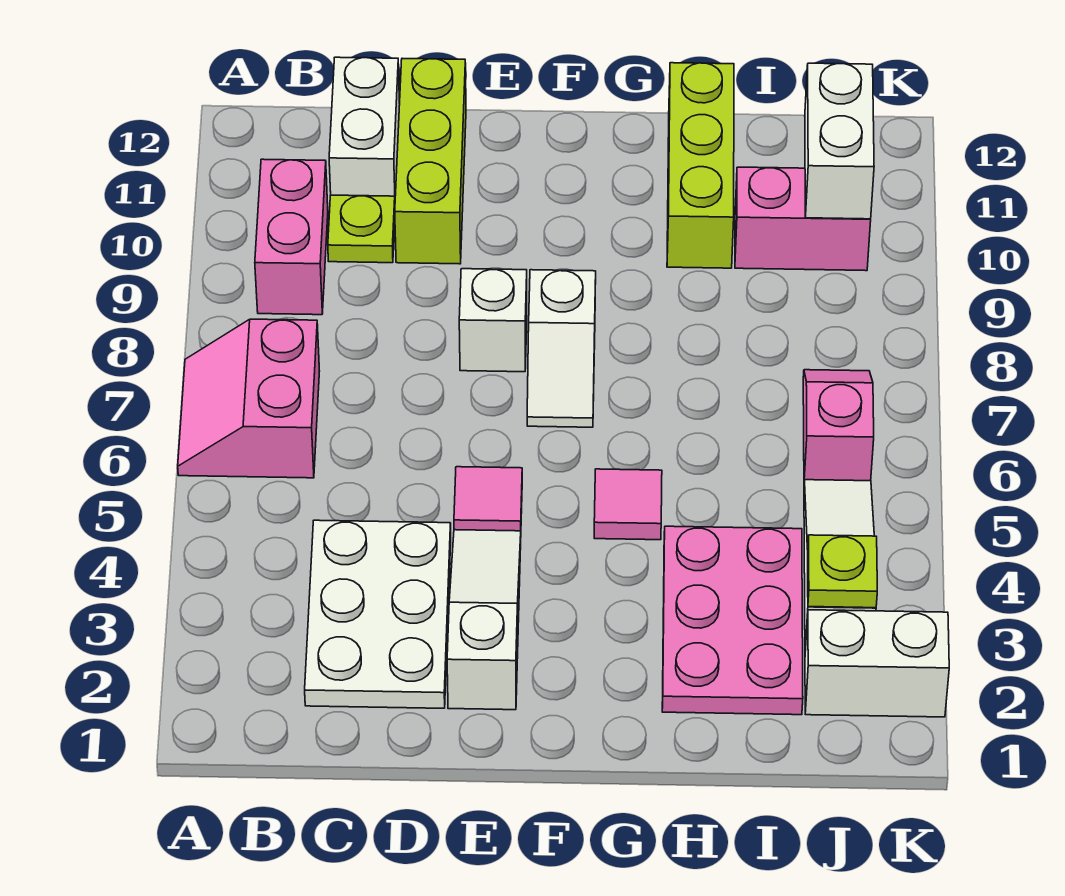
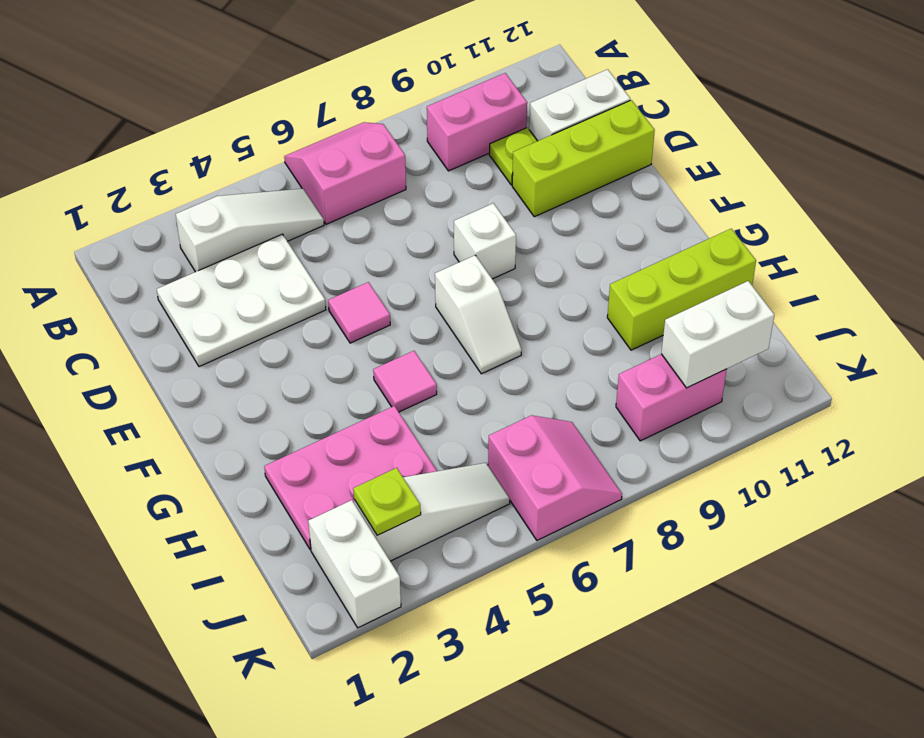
white slope E2:E4 level 1 top 2 -> white slope B3:B5 level 1 top 3
white slope F7:F8 level 1 top 8 -> white slope F7:G7 level 1 top F
pink brick I10:J10 level 1 -> pink brick J9:J10 level 1
pink slope J6:J7 level 1 top 6 -> pink slope J6:K7 level 1 top 6

